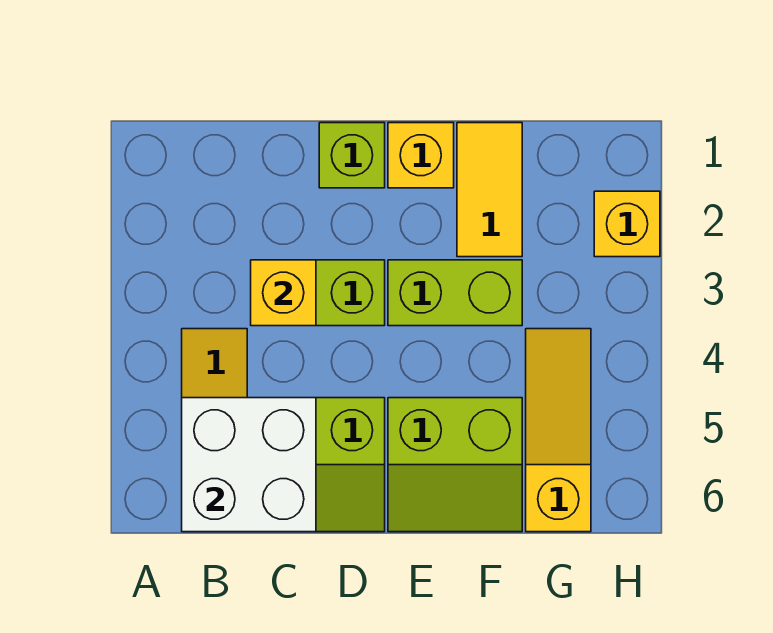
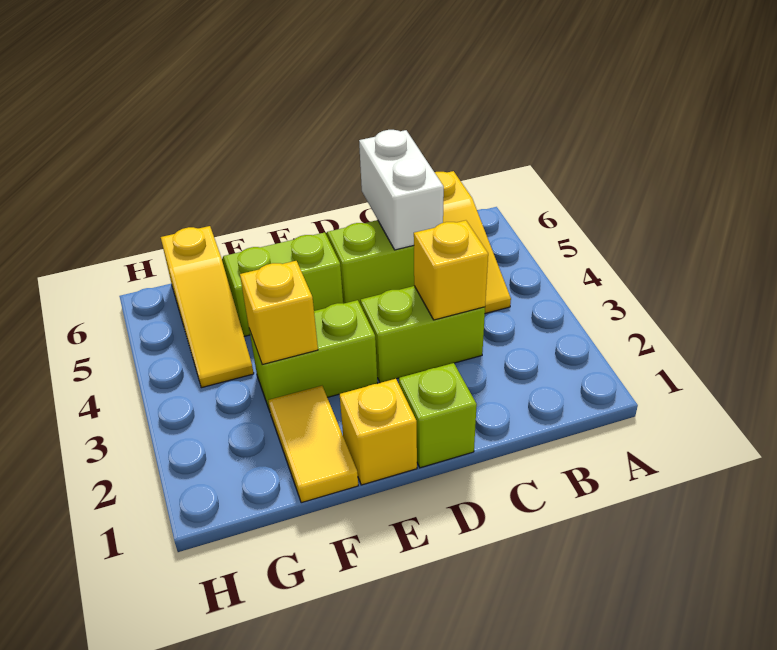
white brick B5:C6 level 2 -> white brick C5:C6 level 2
yellow brick H2 level 1 -> yellow brick F3 level 2

